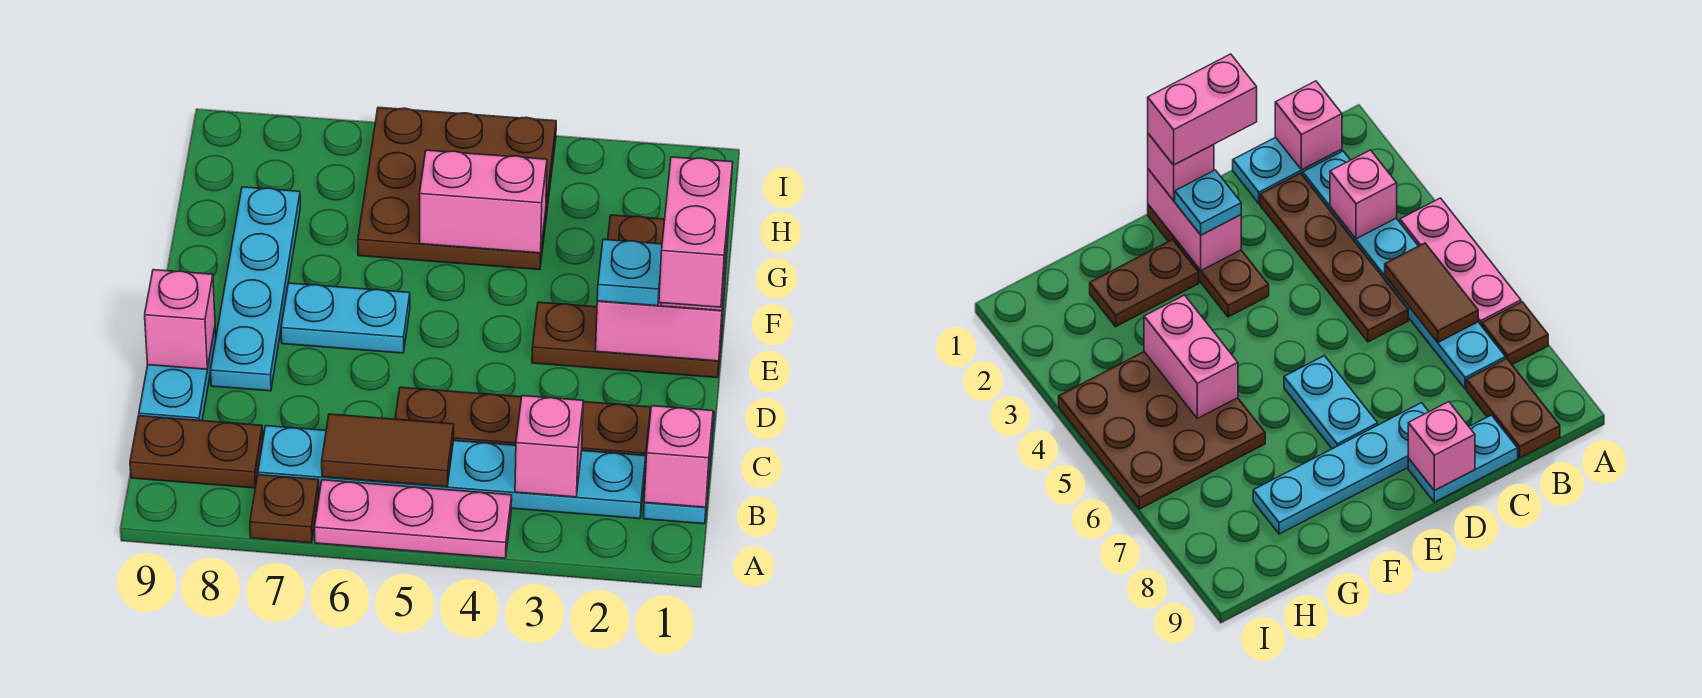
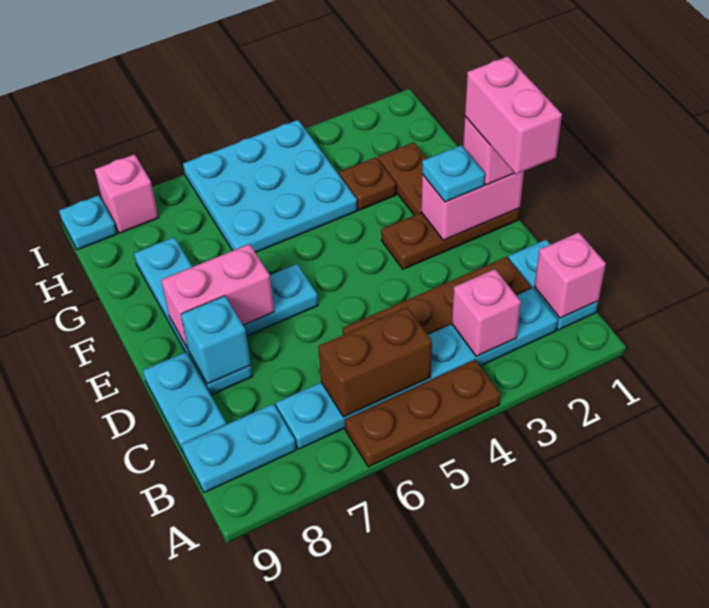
pink plate A4:A6 level 1 -> brown plate A4:A6 level 1
brown plate A7 level 1 -> brown plate G3 level 1
brown tile B5:B6 level 2 -> brown brick B5:B6 level 2
brown plate B8:B9 level 1 -> cyan plate B8:B9 level 1
none -> cyan brick D8 level 2
pink brick D9 level 2 -> pink brick I8 level 1
brown plate G4:I6 level 1 -> cyan plate G4:I6 level 1
pink brick G4:G5 level 2 -> pink brick E7:E8 level 2
none -> cyan plate I9 level 1

